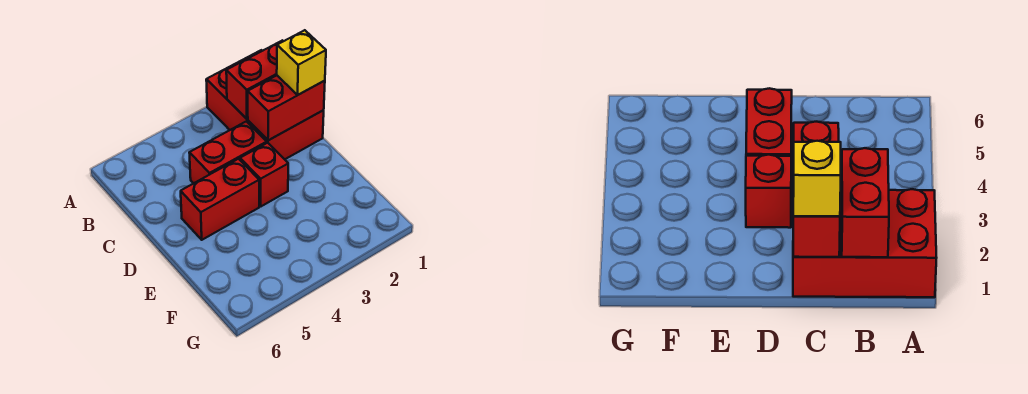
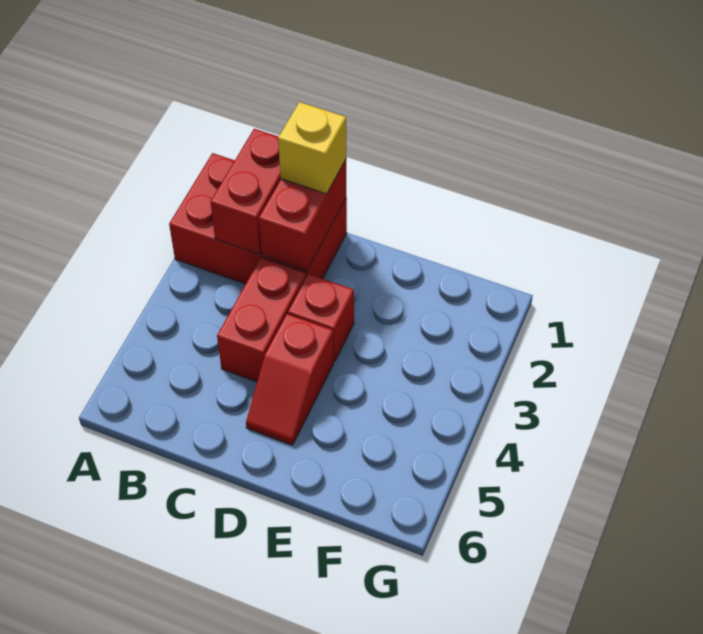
red brick D4:D5 level 1 -> red slope D4:D5 level 1 top 4

